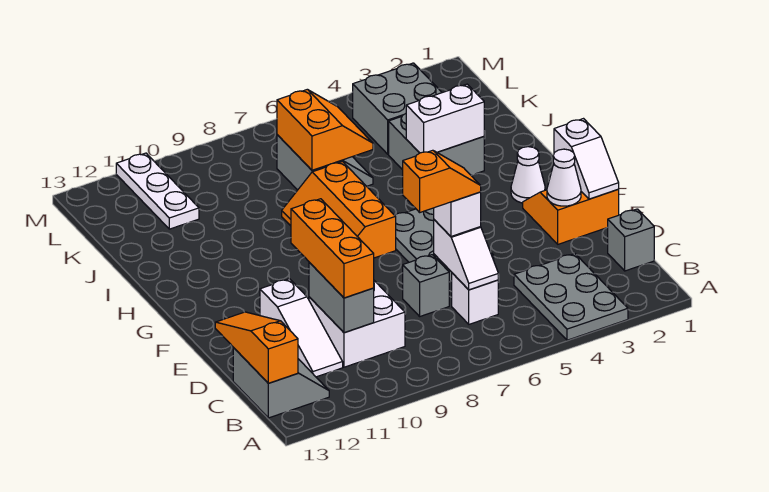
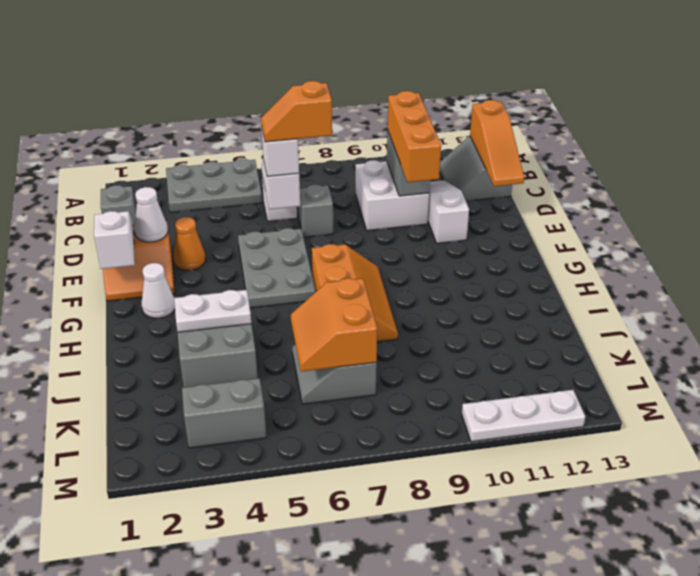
grey plate A3:C4 level 1 -> grey plate A3:B5 level 1
none -> orange cone E3 level 1
white brick I3:I4 level 2 -> white plate I3:I4 level 2
grey brick K3:L4 level 1 -> grey brick L3:L4 level 1
white plate K11:M11 level 1 -> white plate M10:M12 level 1

